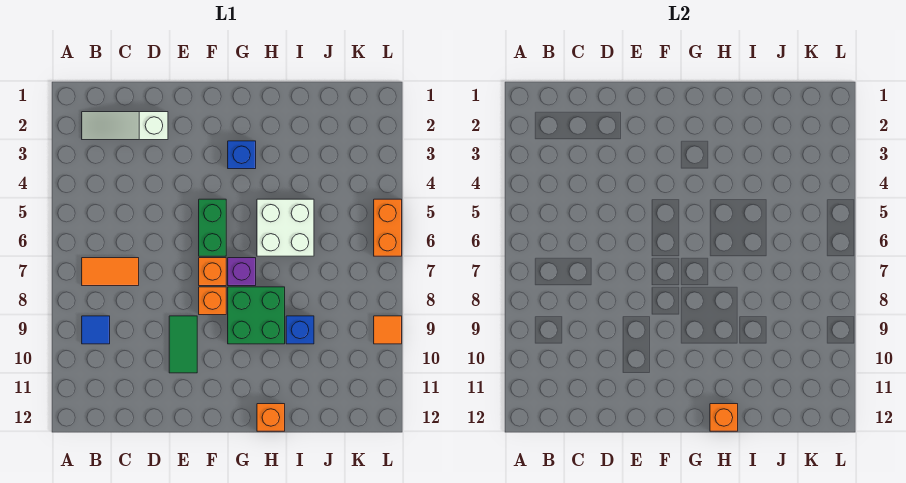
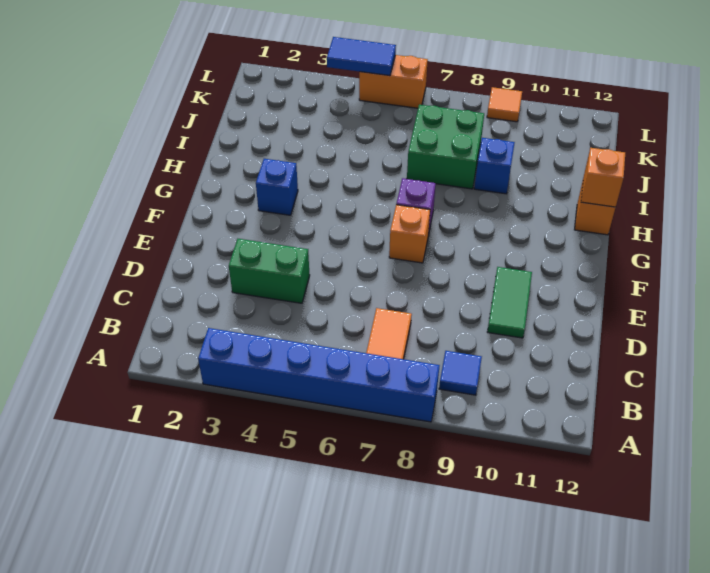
none -> blue brick A3:A8 level 1
white slope B2:D2 level 1 top D -> none
green tile E9:E10 level 1 -> green tile D10:E10 level 1
green brick F5:F6 level 1 -> green brick D3:D4 level 1
orange brick F8 level 1 -> none
green brick G8:H9 level 1 -> green brick I7:J8 level 1
white brick H5:I6 level 1 -> none
none -> blue tile L4:L5 level 2

